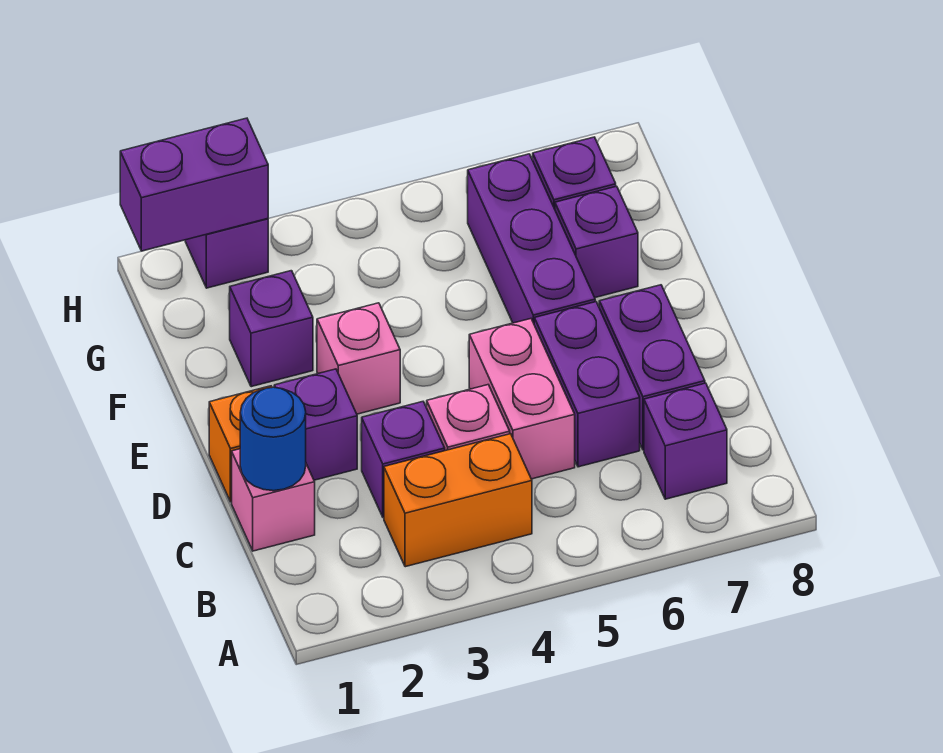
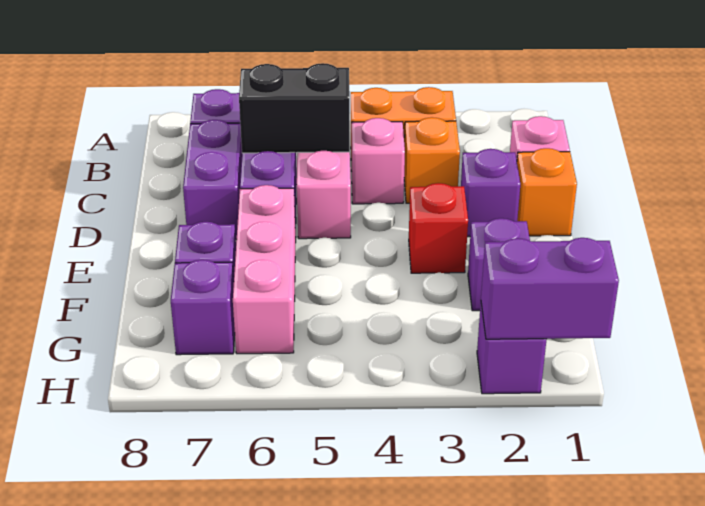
blue round brick C1 level 2 -> none
purple brick C3 level 1 -> orange brick C3 level 1
none -> black brick C5:C6 level 2
pink brick E3 level 1 -> red brick E3 level 1
purple brick E6:G6 level 1 -> pink brick E6:G6 level 1

